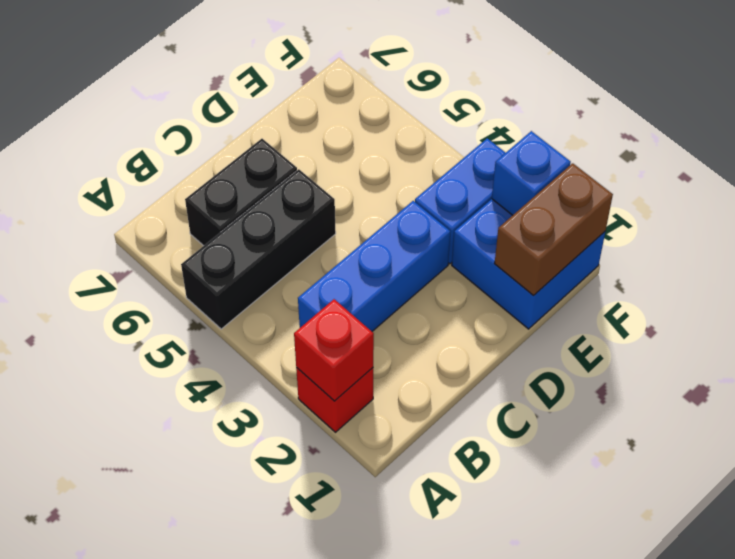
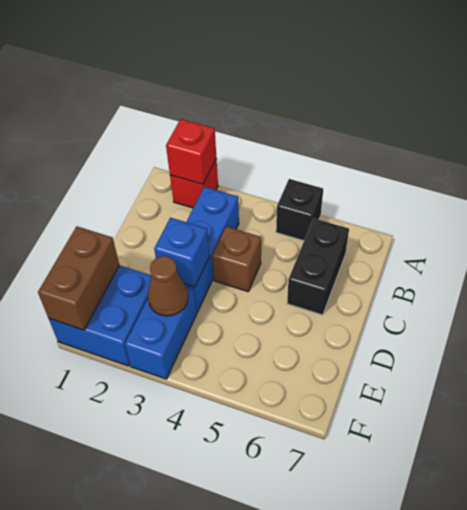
black brick A5:C5 level 1 -> black brick A5 level 1
none -> brown brick C4 level 1
none -> brown cone E3 level 2
blue brick F2 level 2 -> blue brick D3 level 2

